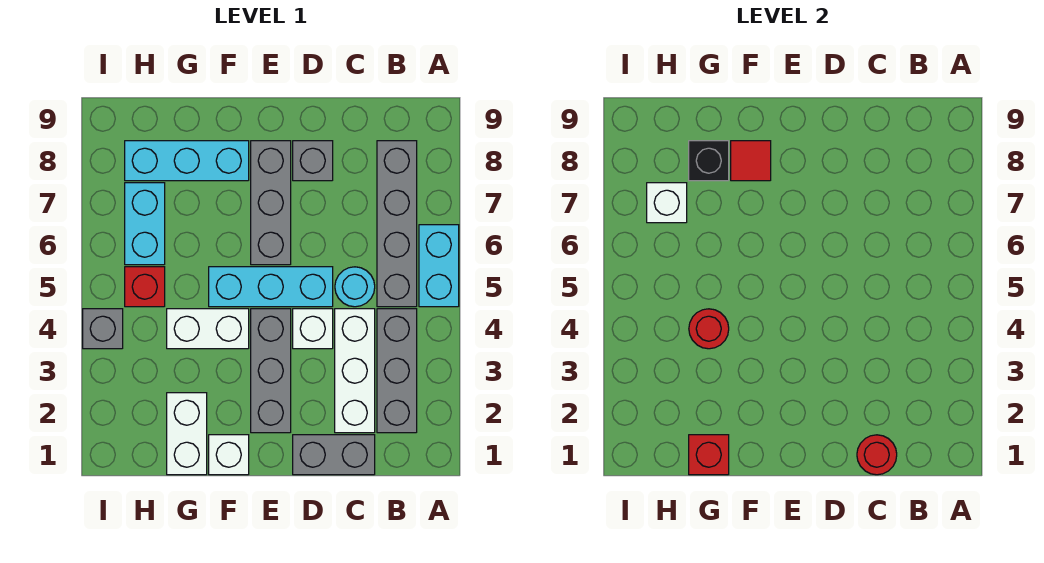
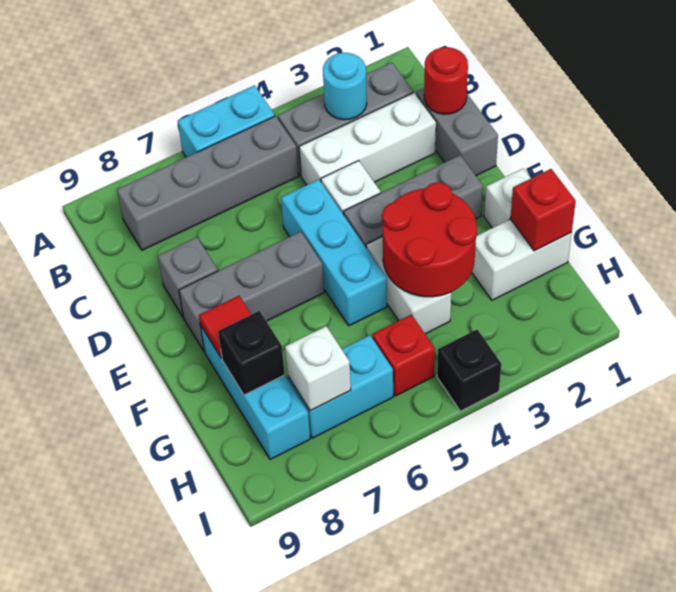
cyan round brick C5 level 1 -> cyan round brick B3 level 2
red round brick G4 level 2 -> red round brick F3:G4 level 2
grey brick I4 level 1 -> black brick I4 level 1

